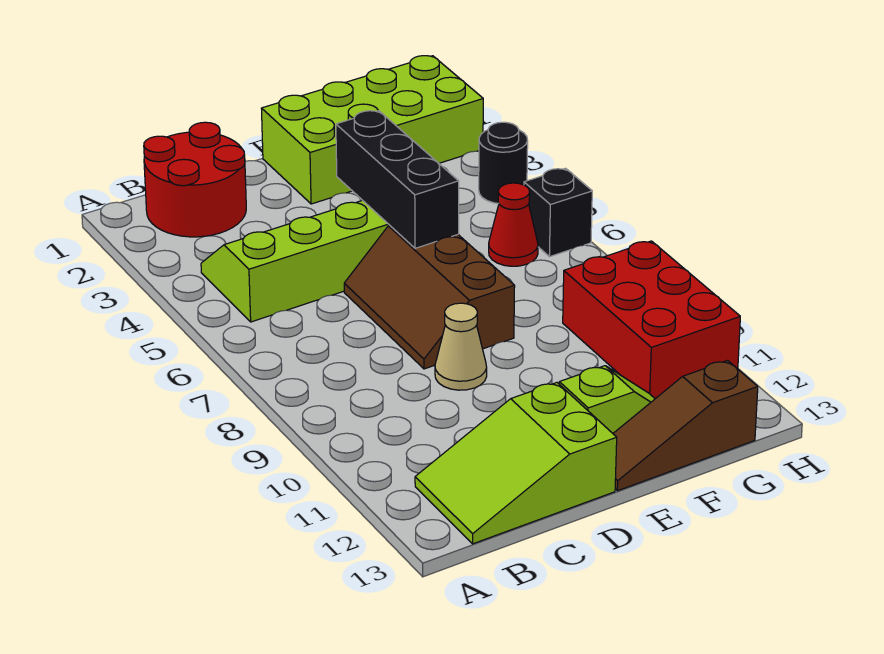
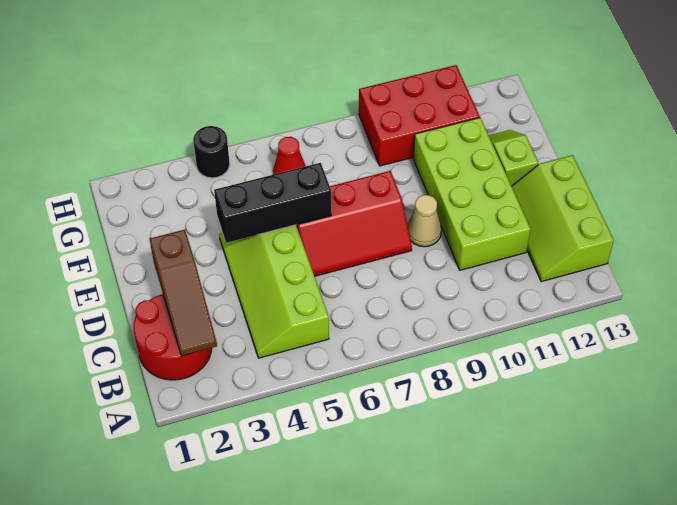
lime slope B12:D13 level 1 top D -> lime slope B12:D13 level 1 top 13
brown slope D6:E8 level 1 top E -> red slope D6:E8 level 1 top E
lime brick E1:H2 level 1 -> lime brick C10:F11 level 1
brown slope E13:G13 level 1 top G -> brown slope B2:D2 level 2 top D
black brick H6 level 1 -> none

